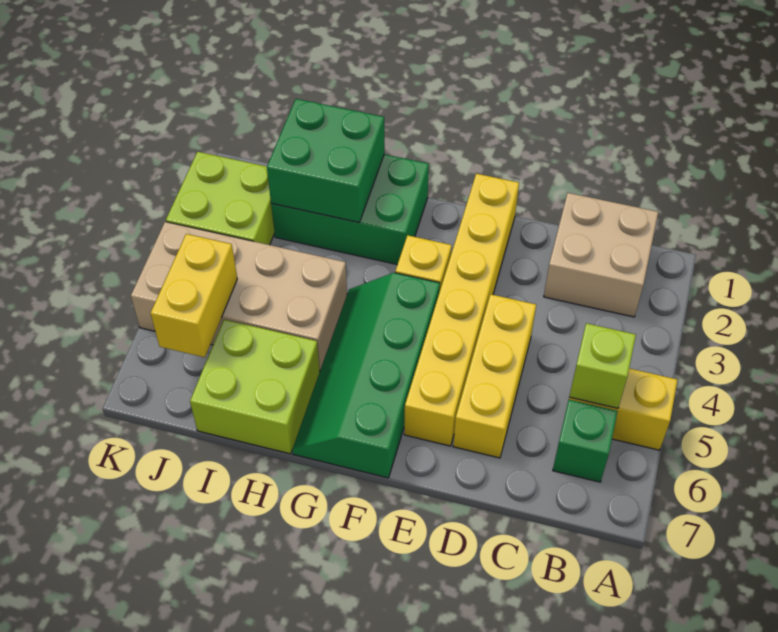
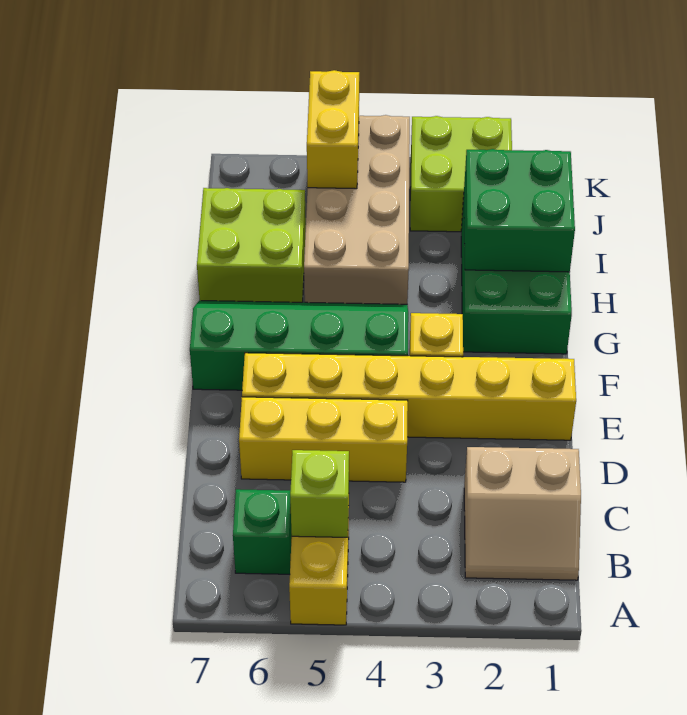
tan brick B1:C2 level 1 -> tan slope B1:C2 level 1 top C
yellow brick J5:J6 level 2 -> yellow brick J5:K5 level 2

